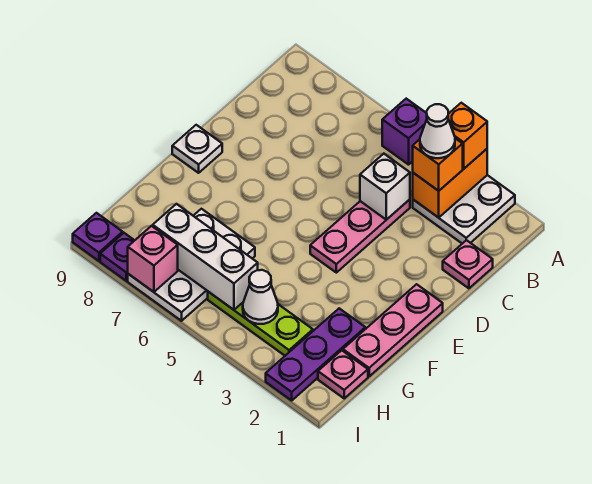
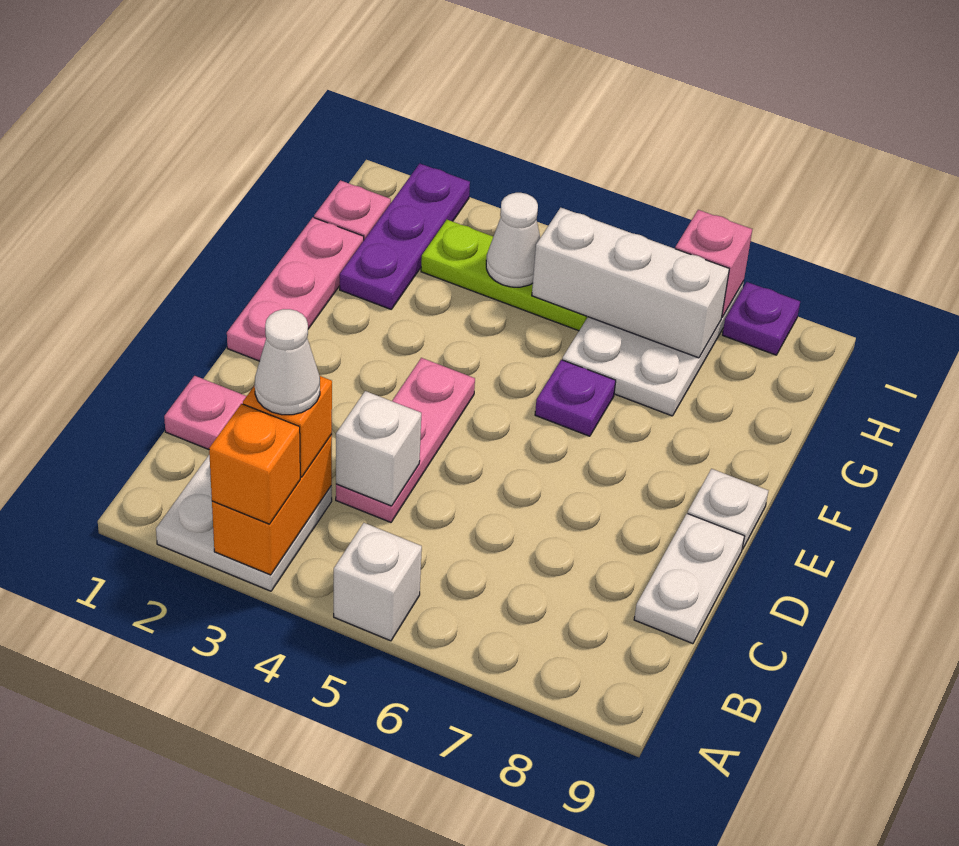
purple brick A5 level 1 -> white brick A5 level 1
none -> white plate C9:D9 level 1
purple plate I9 level 1 -> purple plate F6 level 1

